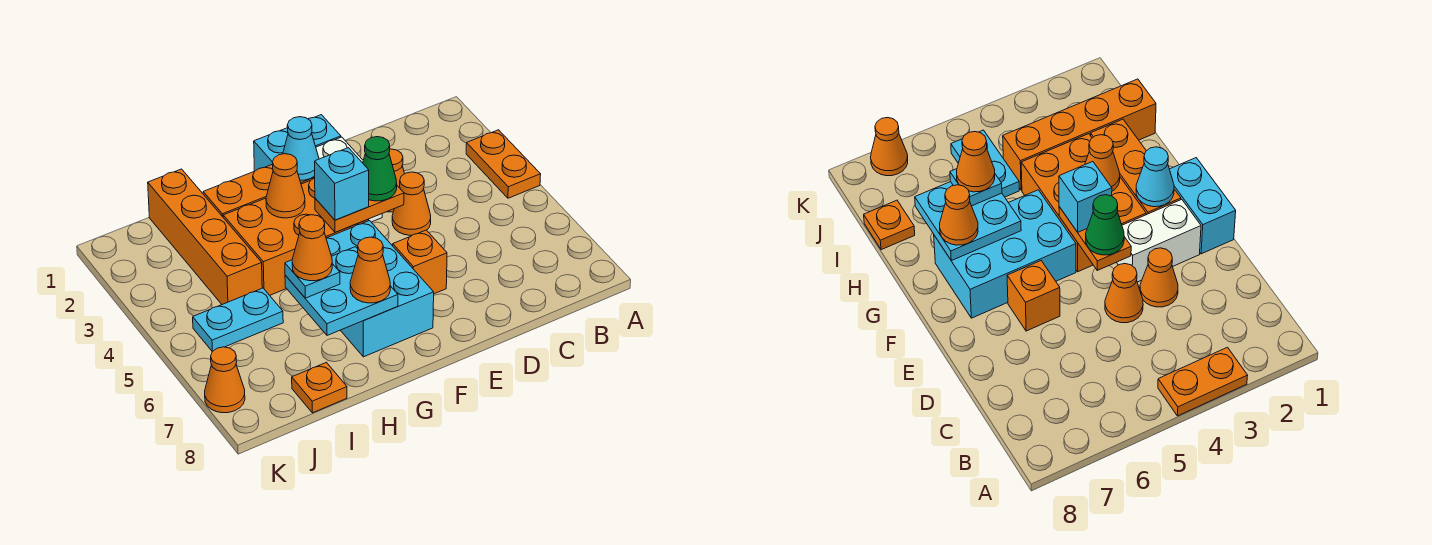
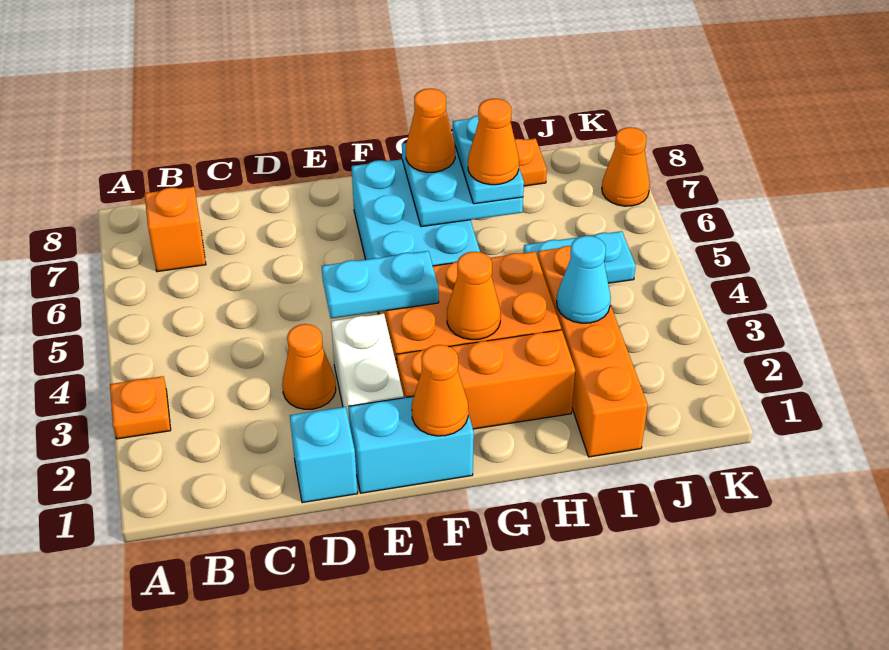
orange plate A3:A4 level 1 -> orange plate A3 level 1
orange cone D4 level 1 -> orange cone F1 level 2
orange plate E4:F4 level 2 -> cyan plate E4:F4 level 2
green cone E4 level 3 -> none
orange brick E6 level 1 -> orange brick B7 level 1
cyan cone F2 level 2 -> cyan cone I3 level 2
cyan brick F4 level 3 -> cyan brick D1 level 1
cyan plate H6 level 3 -> cyan plate H6:H7 level 3

